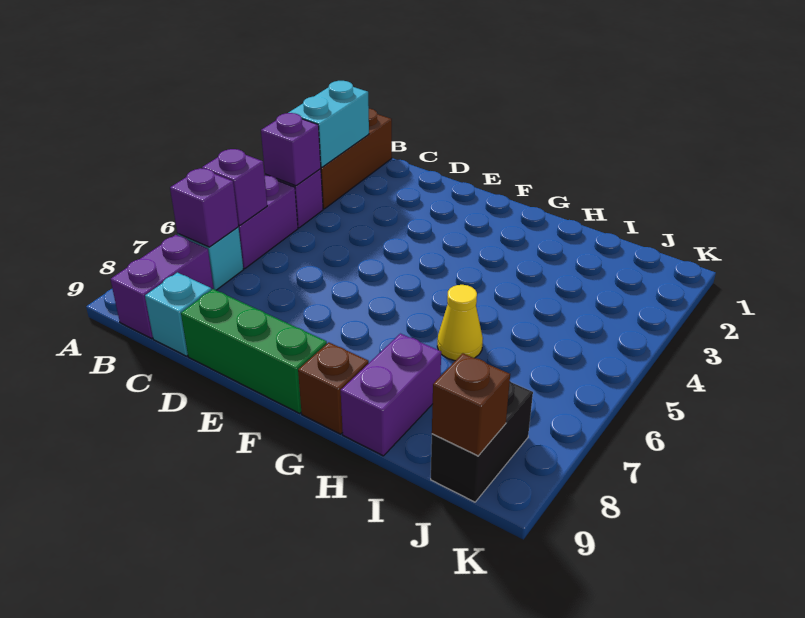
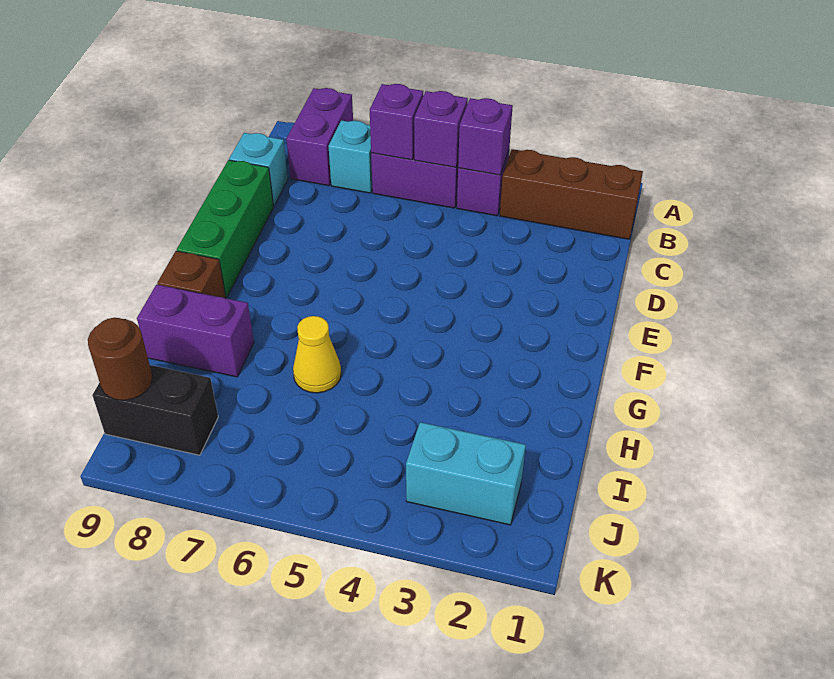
cyan brick B2:B3 level 2 -> cyan brick J2:J3 level 1
purple brick B7 level 2 -> purple brick B5 level 2
purple brick B8:B9 level 1 -> purple brick A8:B8 level 1
brown brick J9 level 2 -> brown round brick J9 level 2

